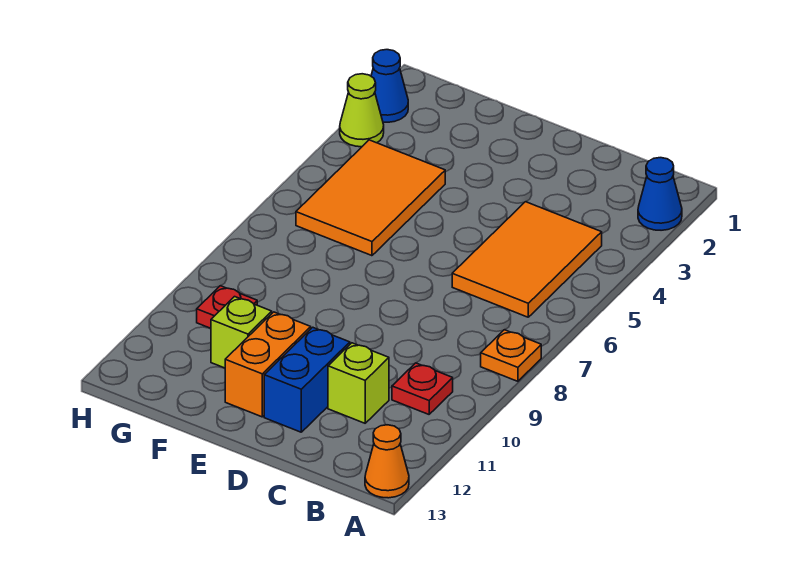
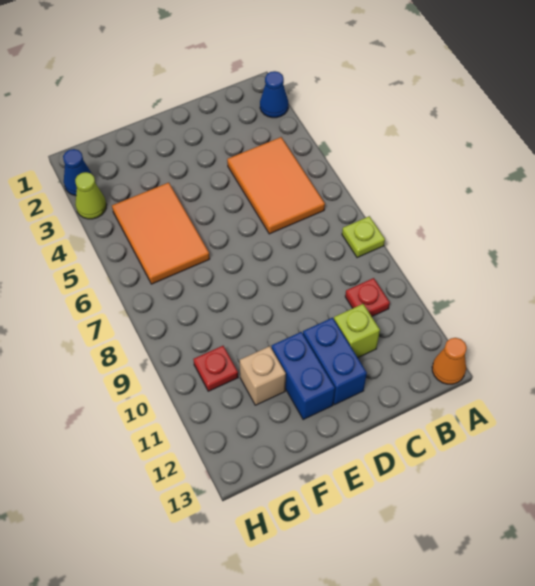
orange plate A8 level 1 -> lime plate A8 level 1
orange brick E11:E12 level 1 -> blue brick E11:E12 level 1
lime brick F11 level 1 -> tan brick F11 level 1

